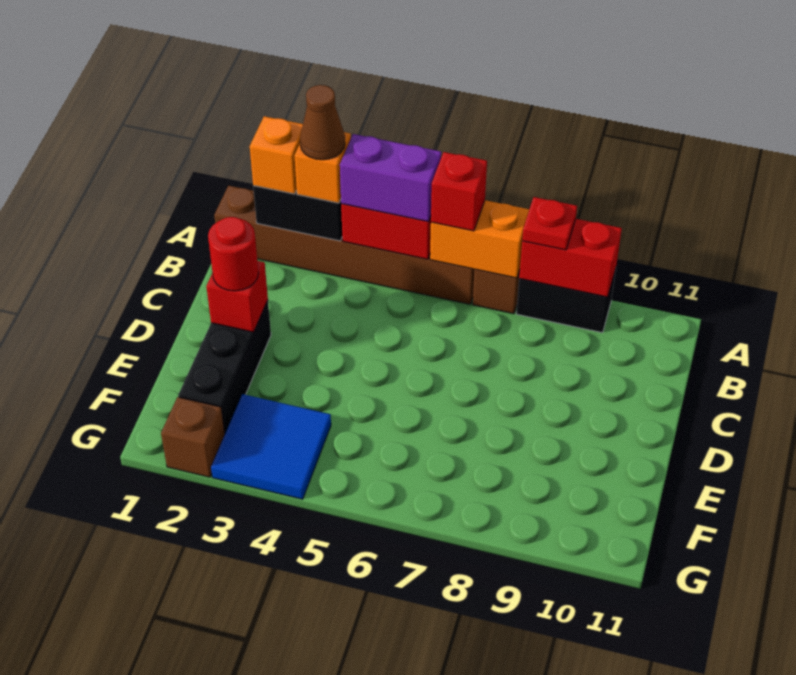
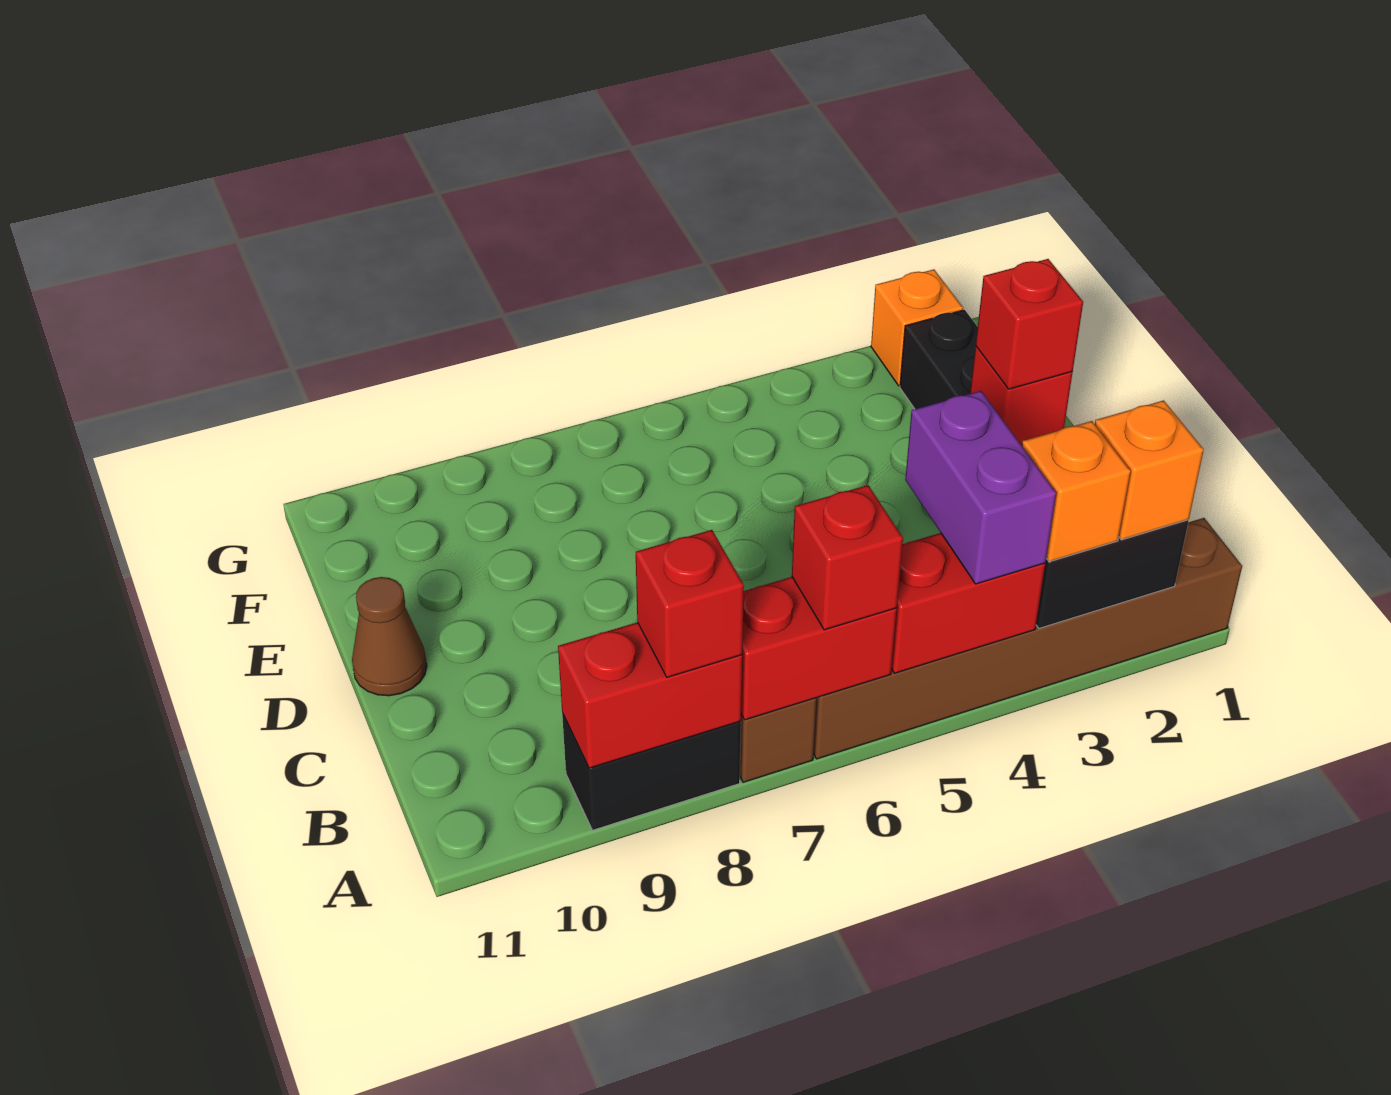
brown cone A3 level 4 -> brown cone D11 level 1
purple brick A4:A5 level 3 -> purple brick A4:B4 level 3
orange brick A6:A7 level 2 -> red brick A6:A7 level 2
red plate A8 level 3 -> red brick A8 level 3
red round brick D2 level 3 -> red brick D2 level 3
blue tile F3:G4 level 1 -> none
brown brick G2 level 1 -> orange brick G2 level 1

